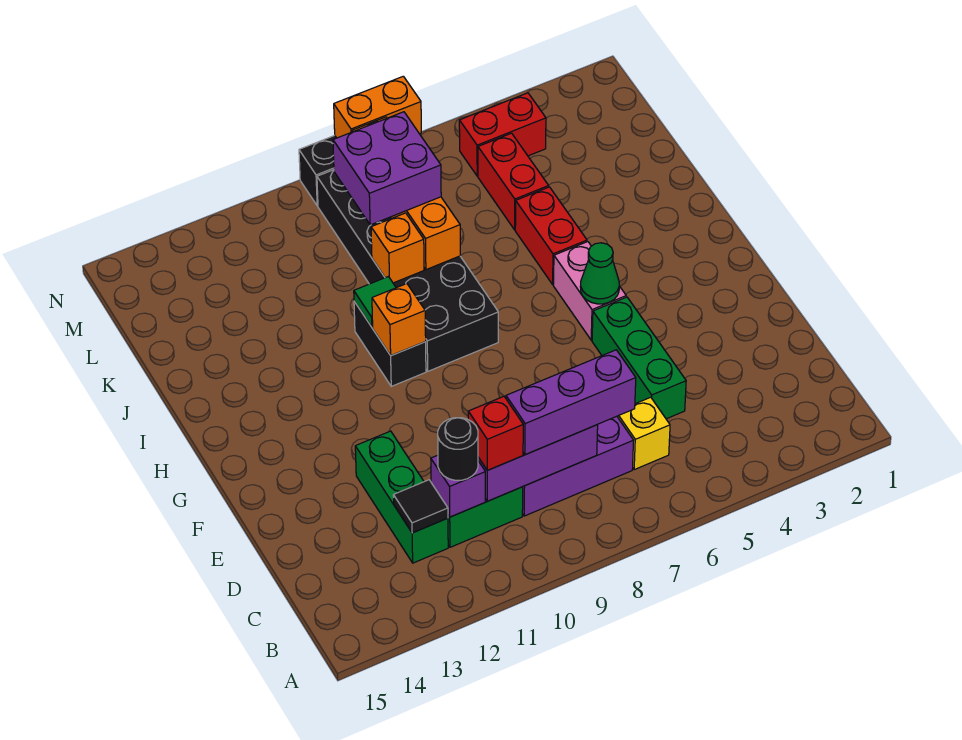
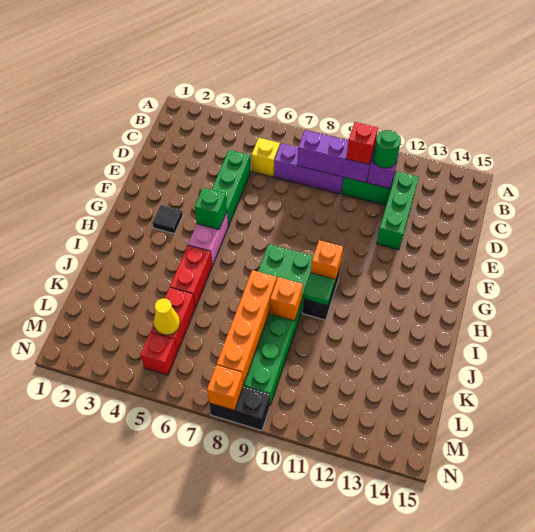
purple brick C7:C9 level 3 -> none
black round brick C11 level 3 -> green round brick C11 level 3
black tile C12 level 2 -> black tile G3 level 1
green cone G5 level 2 -> green brick G5 level 2
black brick H8:M9 level 1 -> green brick H8:M9 level 1
purple brick K8:L9 level 3 -> none
none -> yellow cone L5 level 2
red brick M4:M5 level 1 -> red brick M5 level 1
orange brick N7:N8 level 2 -> orange brick N8 level 2

